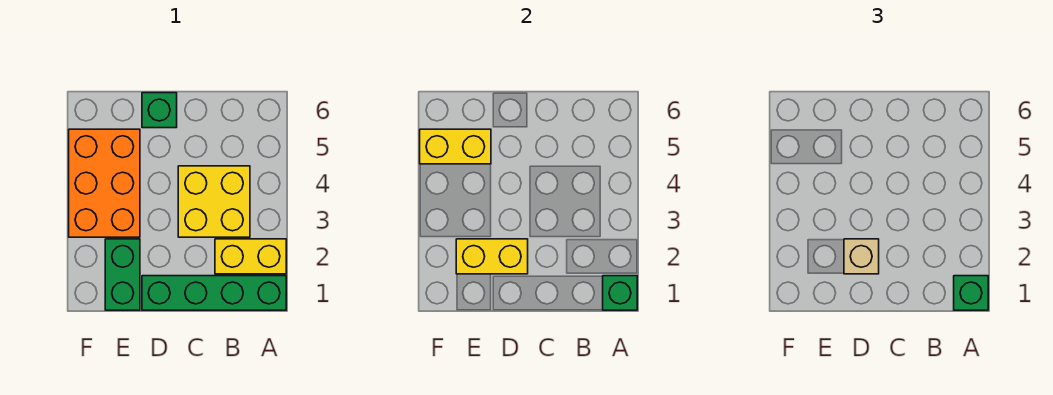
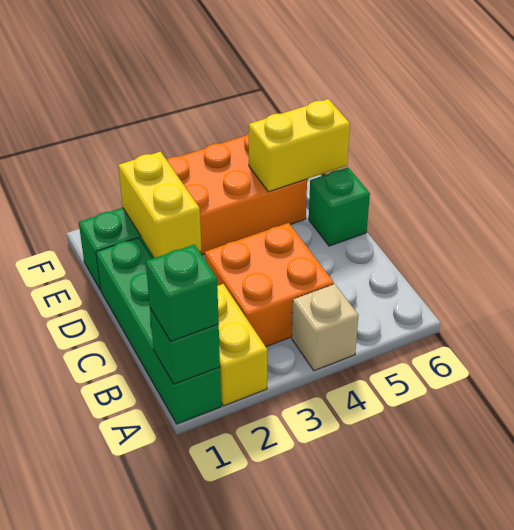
yellow brick B3:C4 level 1 -> orange brick B3:C4 level 1
tan brick D2 level 3 -> tan brick A4 level 1
yellow brick E5:F5 level 2 -> yellow brick E5:E6 level 2

